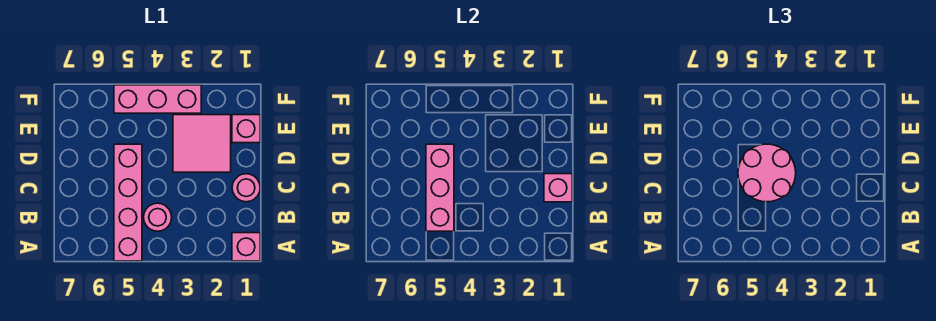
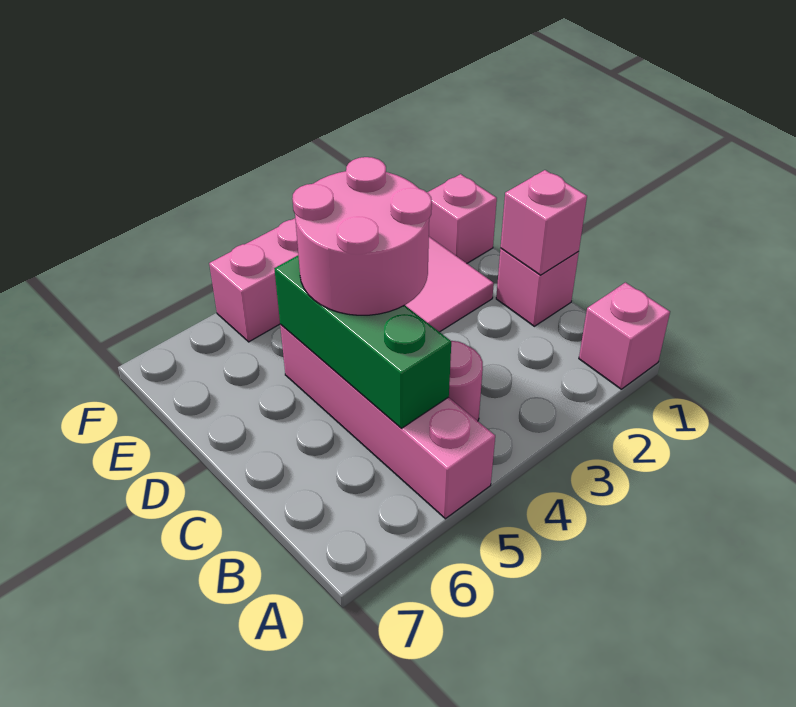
pink brick B5:D5 level 2 -> green brick B5:D5 level 2
pink round brick C1 level 1 -> pink brick C1 level 1

